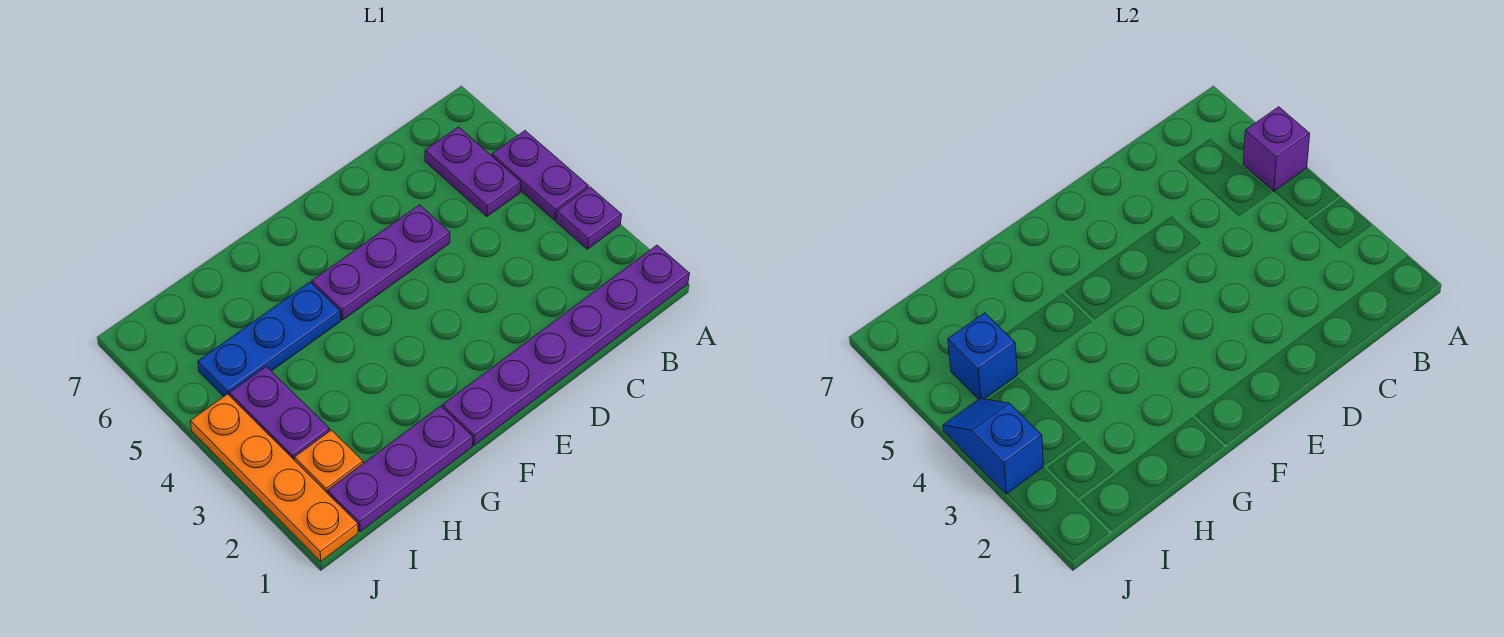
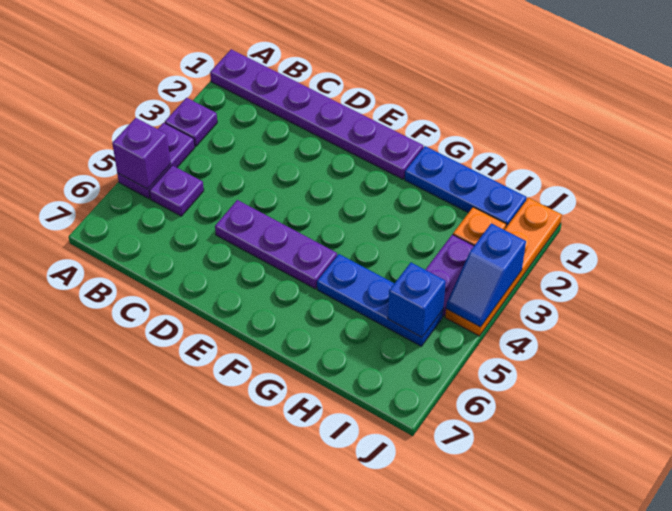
purple plate B5:B6 level 1 -> purple plate B5 level 1
purple plate G1:I1 level 1 -> blue plate G1:I1 level 1

